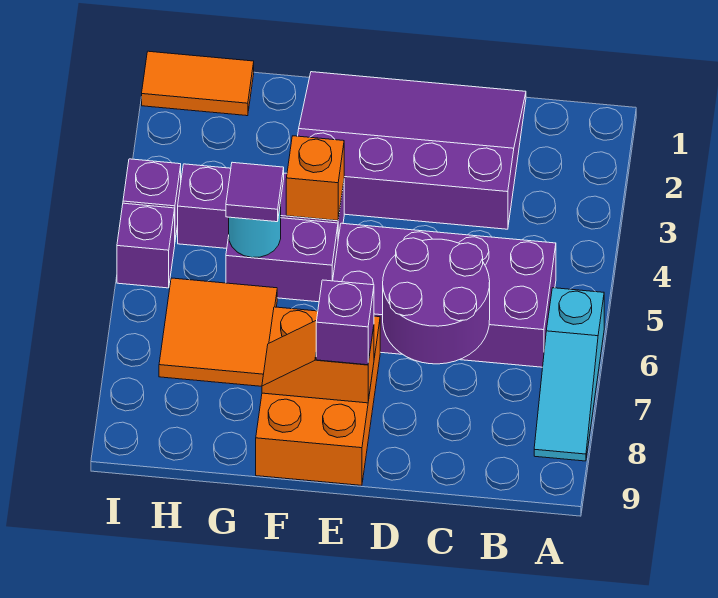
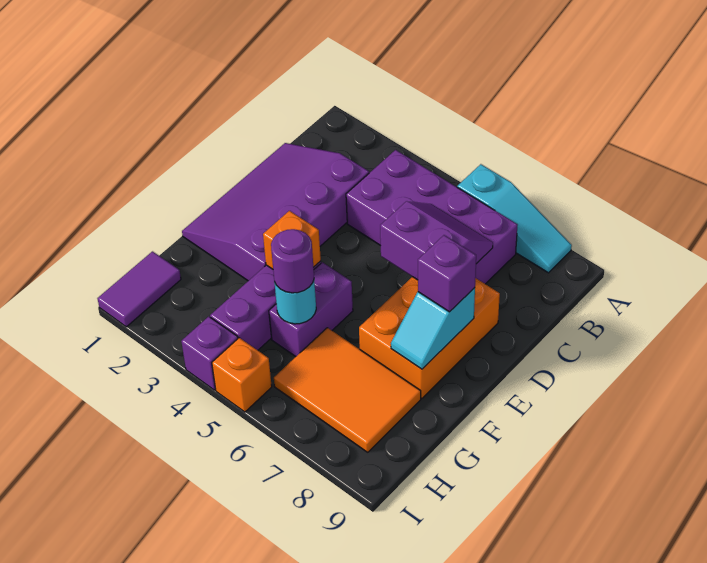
purple brick B5:E6 level 1 -> purple brick B4:C7 level 1
purple round brick C6:D7 level 2 -> purple slope C6:D7 level 2 top D
orange brick E7:F9 level 1 -> orange brick D7:F8 level 1
orange slope E8:F8 level 2 top E -> cyan slope E8:F8 level 2 top E
purple tile G5 level 3 -> purple round brick G5 level 3
orange tile G6:H7 level 1 -> orange tile G6:H8 level 1
orange tile H1:I1 level 1 -> purple tile H1:I1 level 1
purple brick I5 level 1 -> orange brick I5 level 1

